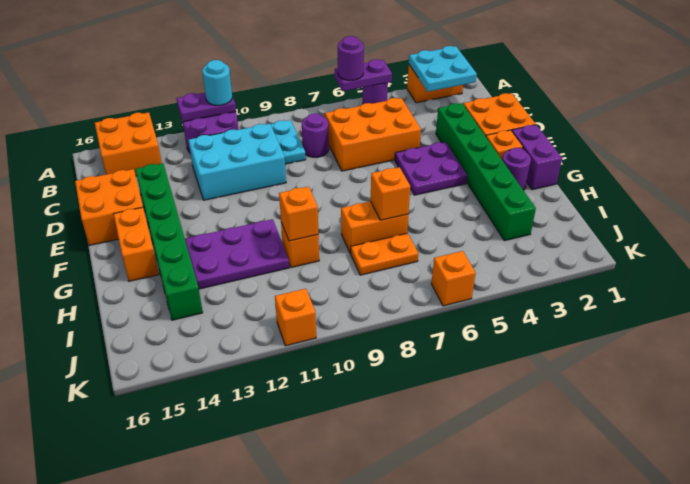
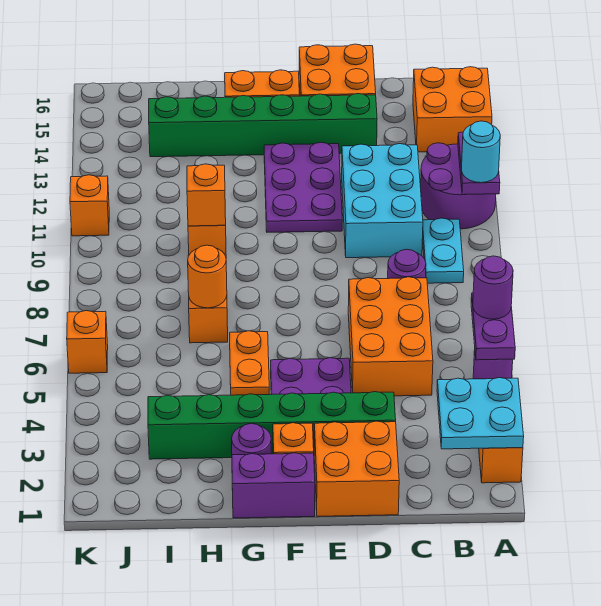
cyan plate B9:C9 level 1 -> cyan plate B9:B10 level 1
purple plate G11:H13 level 1 -> purple plate E11:F13 level 1
orange brick H7 level 2 -> orange round brick H7 level 2
orange plate I7:I8 level 1 -> orange plate G5:G6 level 1

